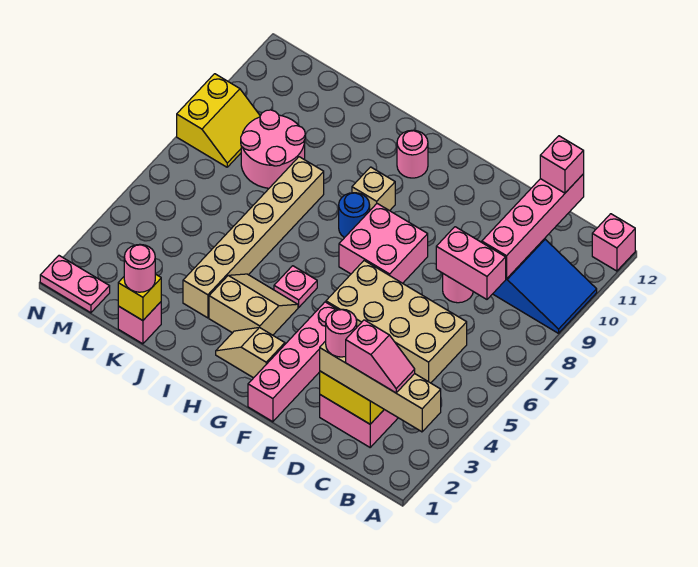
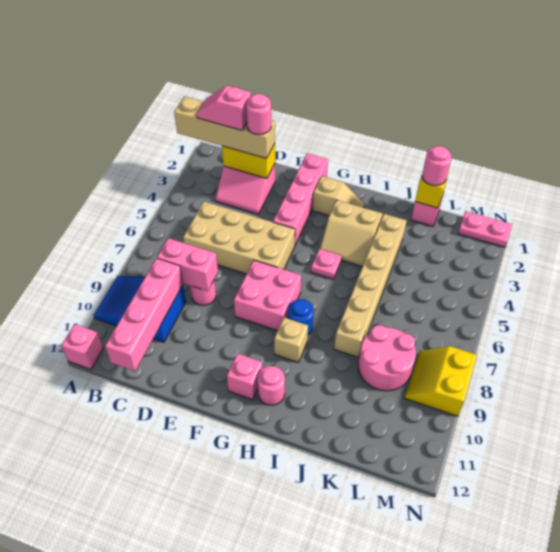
pink brick C12 level 3 -> pink brick G11 level 1

